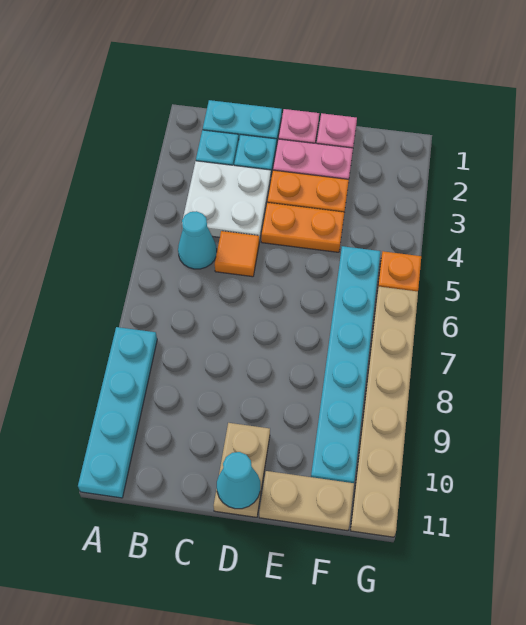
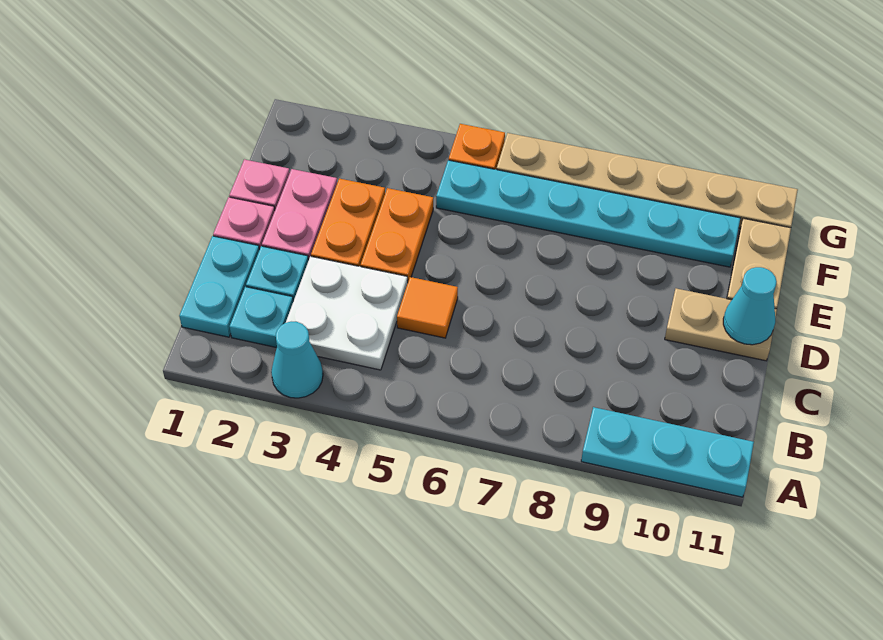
cyan plate A8:A11 level 1 -> cyan plate A9:A11 level 1
cyan cone B5 level 1 -> cyan cone A3 level 1

